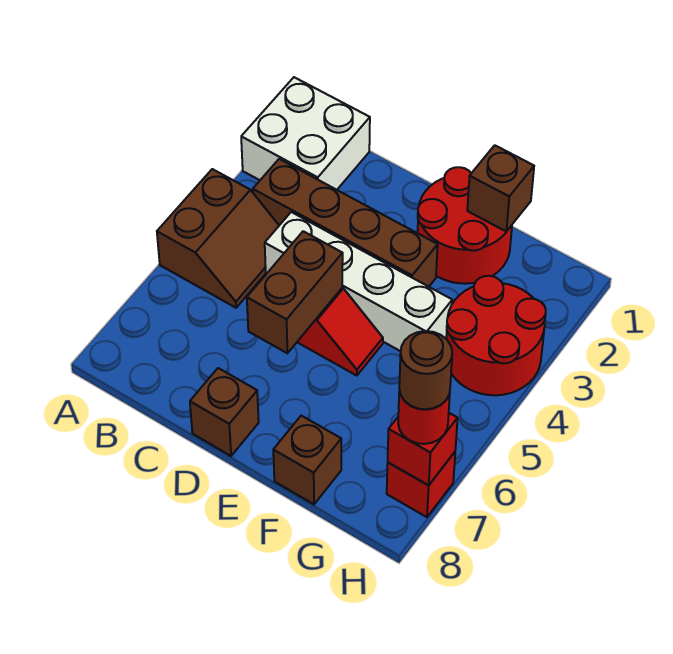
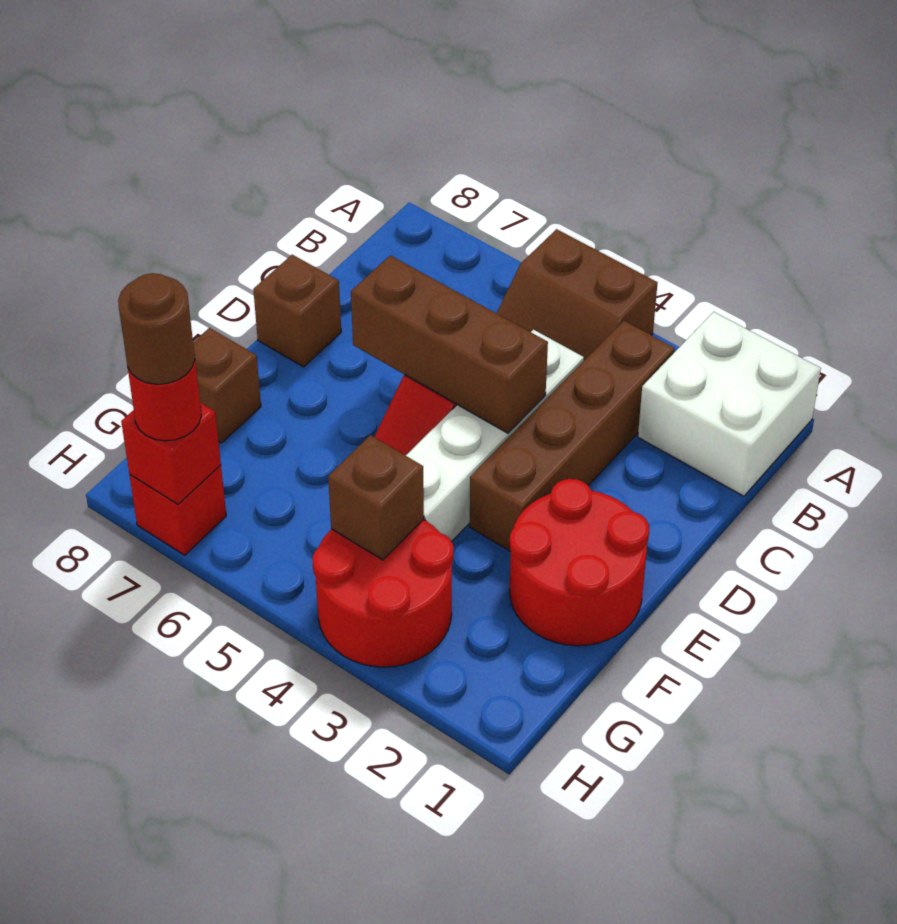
brown brick D5:D6 level 2 -> brown brick D4:D6 level 2
brown brick F1 level 2 -> brown brick G4 level 2

